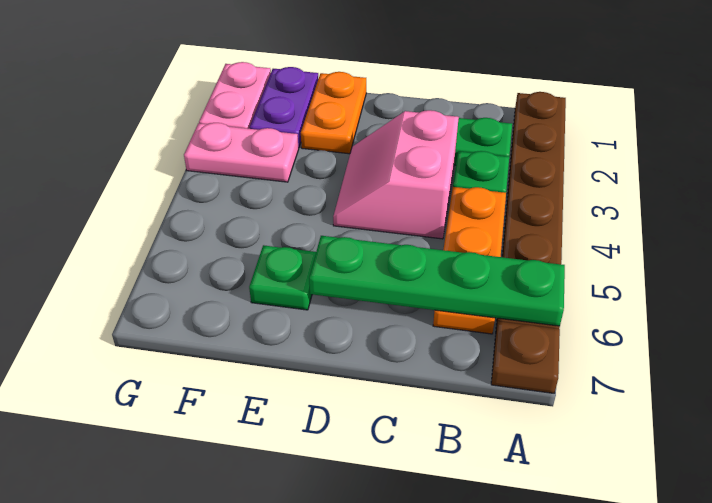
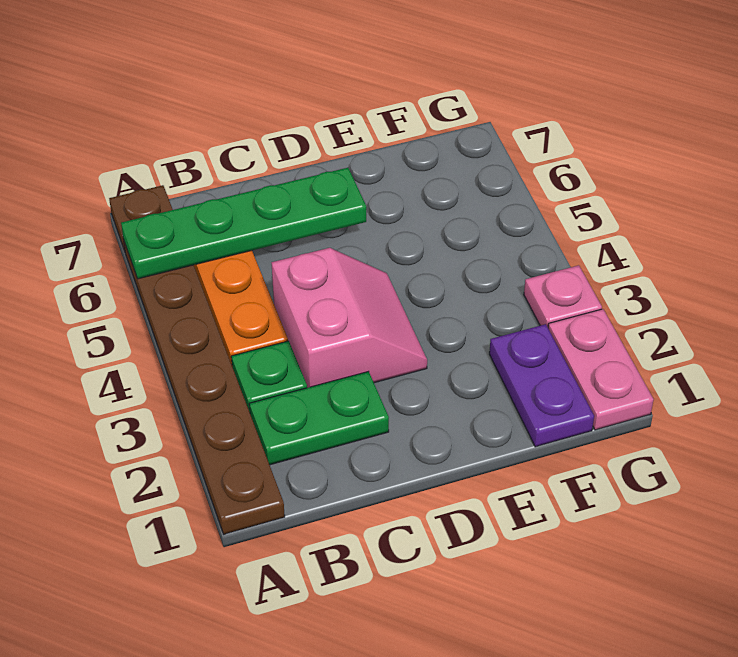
orange plate E1:E2 level 1 -> none
green plate E6 level 1 -> none
pink plate F3:G3 level 1 -> pink plate G3 level 1

